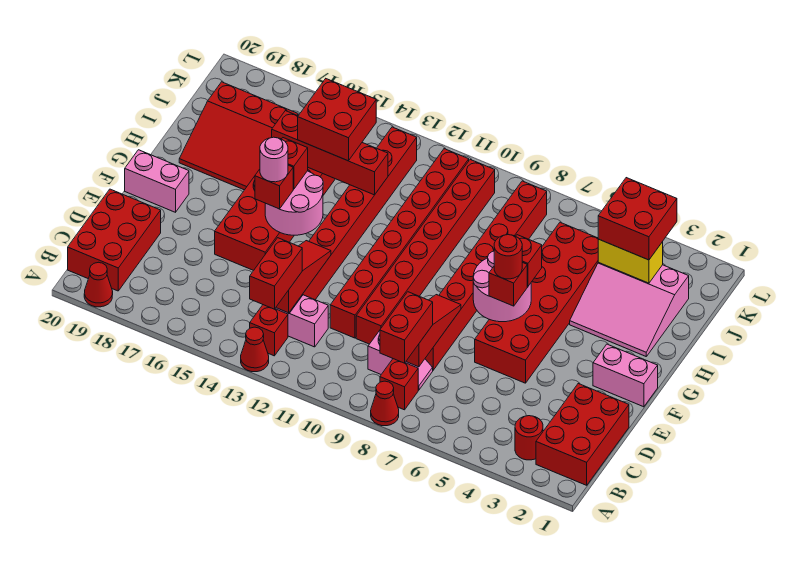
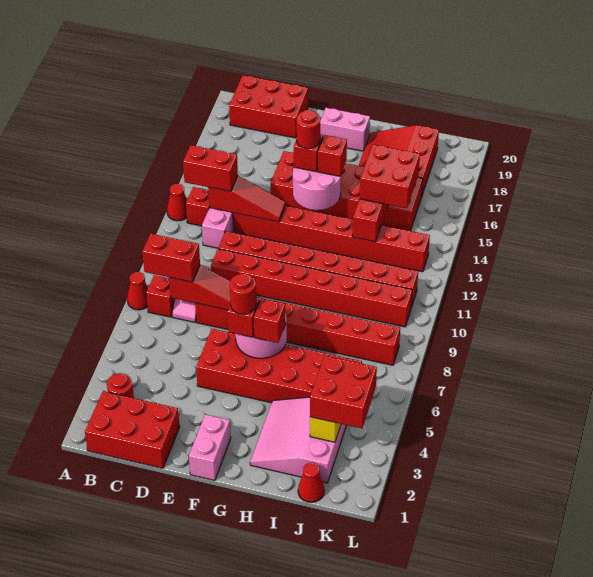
red cone A19 level 1 -> red cone J1 level 1
pink round brick F15 level 4 -> red round brick F15 level 4
pink brick F19:F20 level 1 -> pink brick F19:G19 level 1

